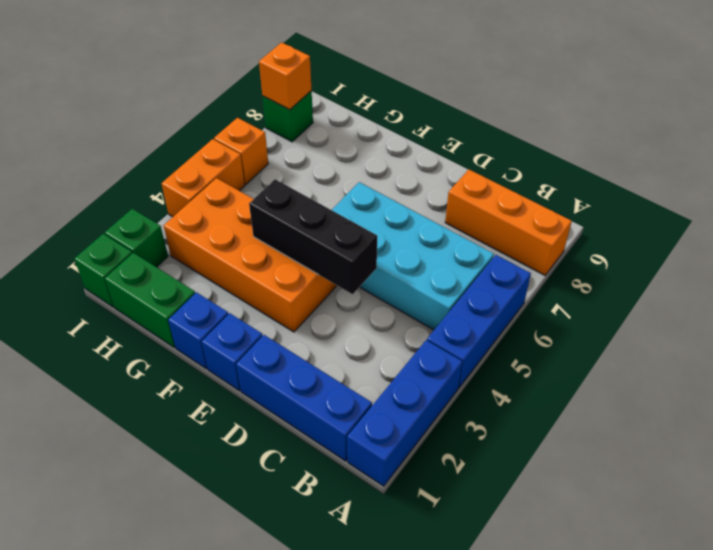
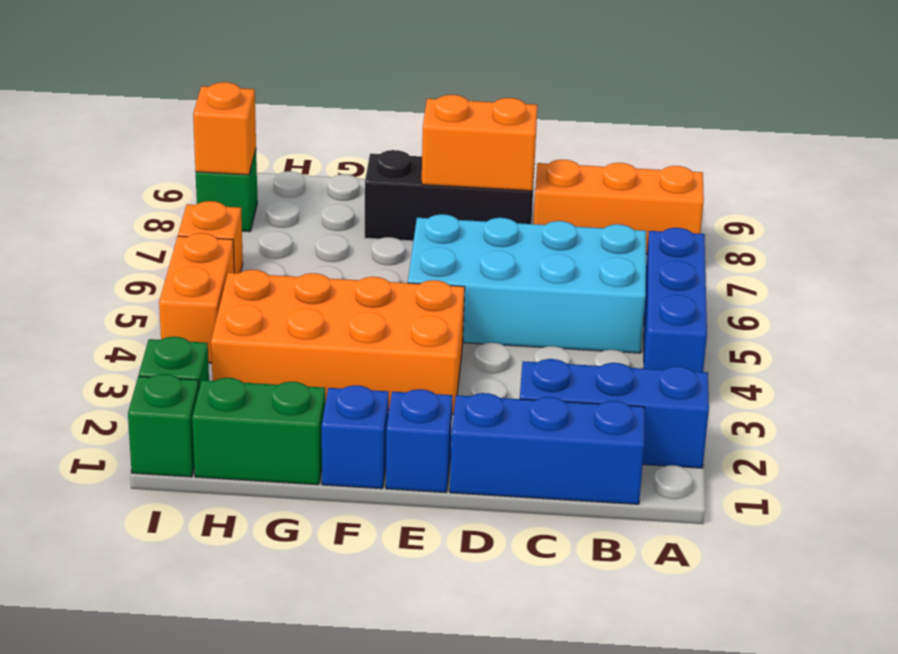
blue brick A1:A3 level 1 -> blue brick A2:C2 level 1
black brick D4:F4 level 2 -> black brick D8:F8 level 1
none -> orange brick D8:E8 level 2

